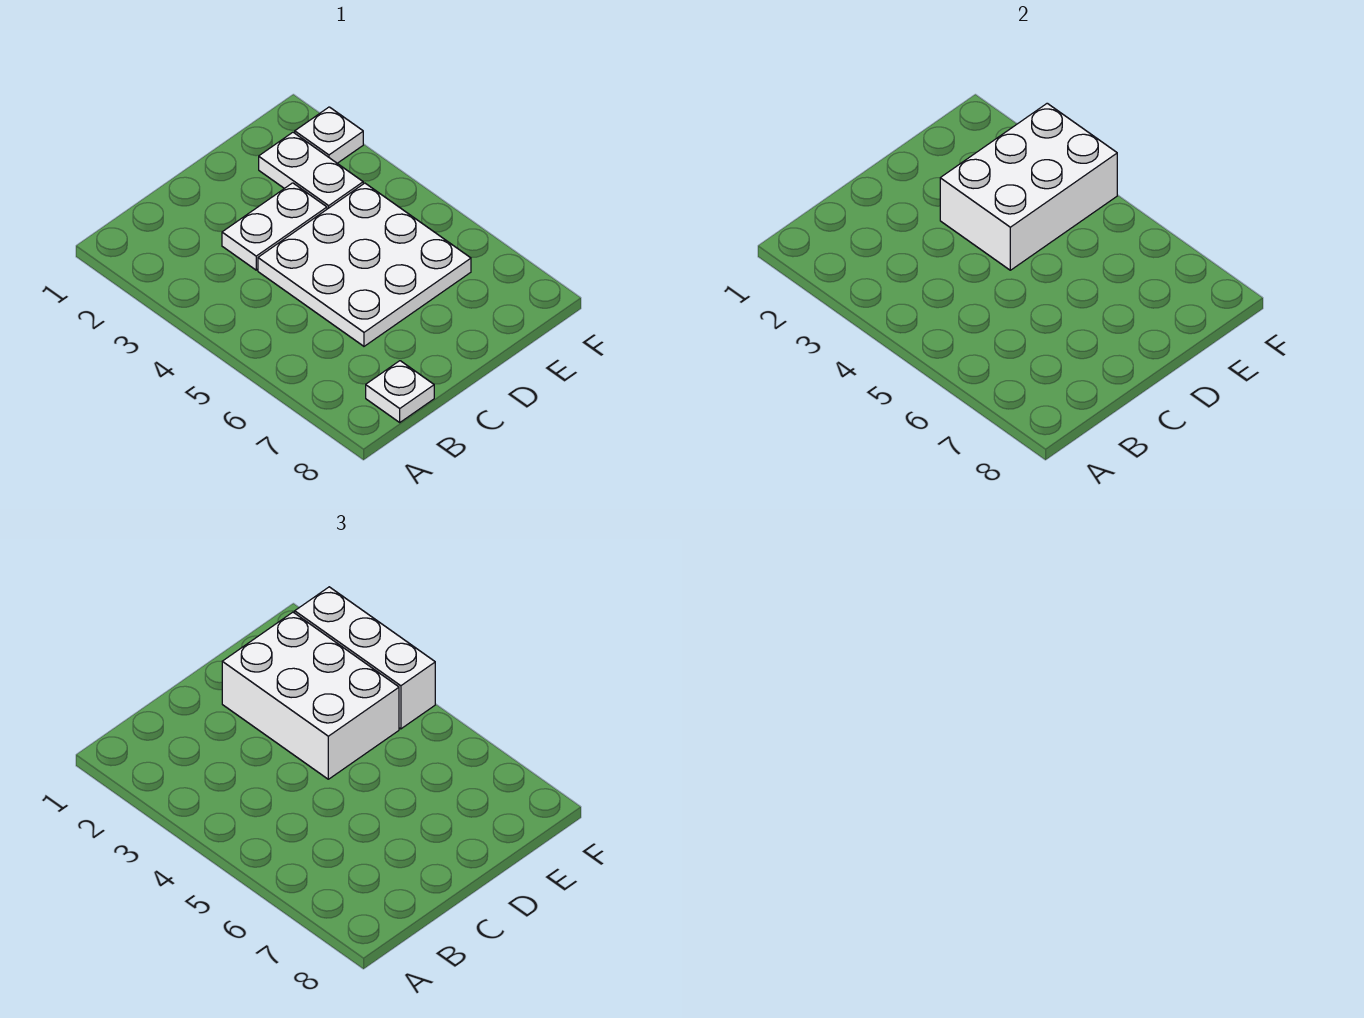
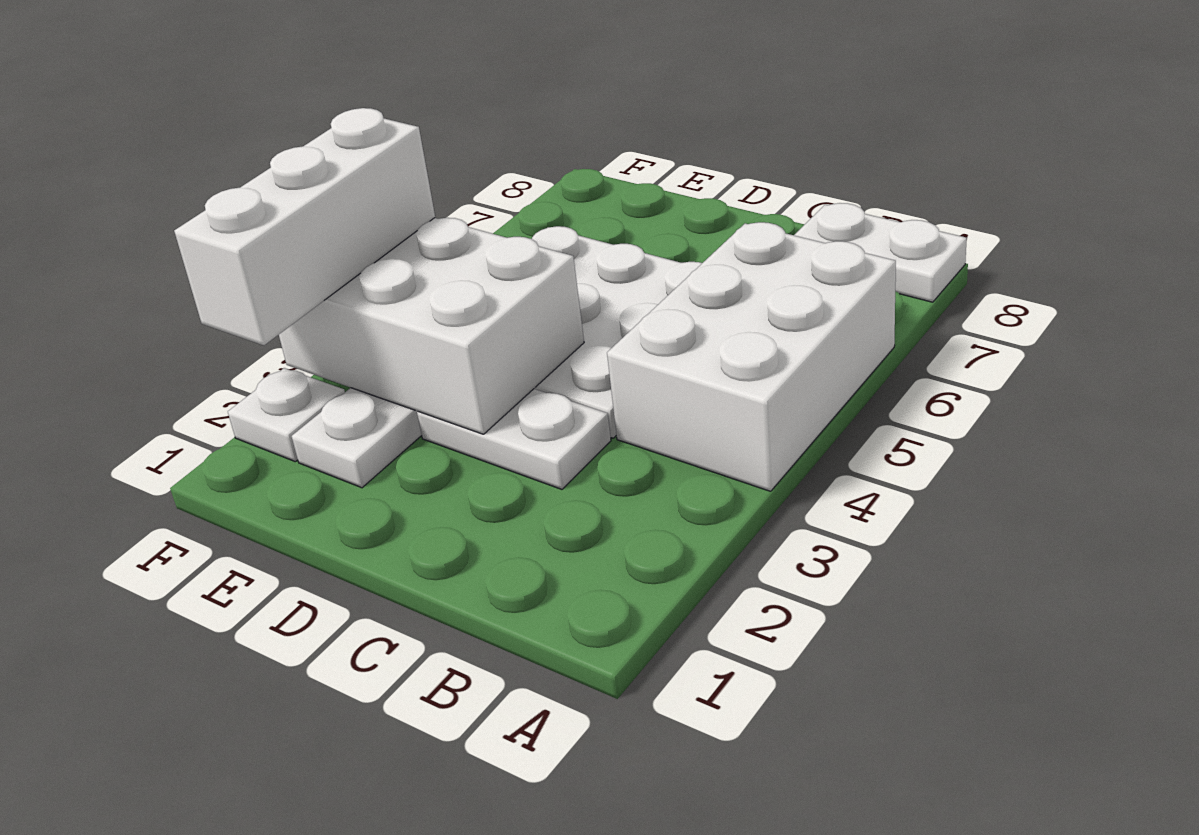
white plate B8 level 1 -> white plate A8:B8 level 1
white brick D2:E4 level 3 -> white brick A4:B6 level 1

